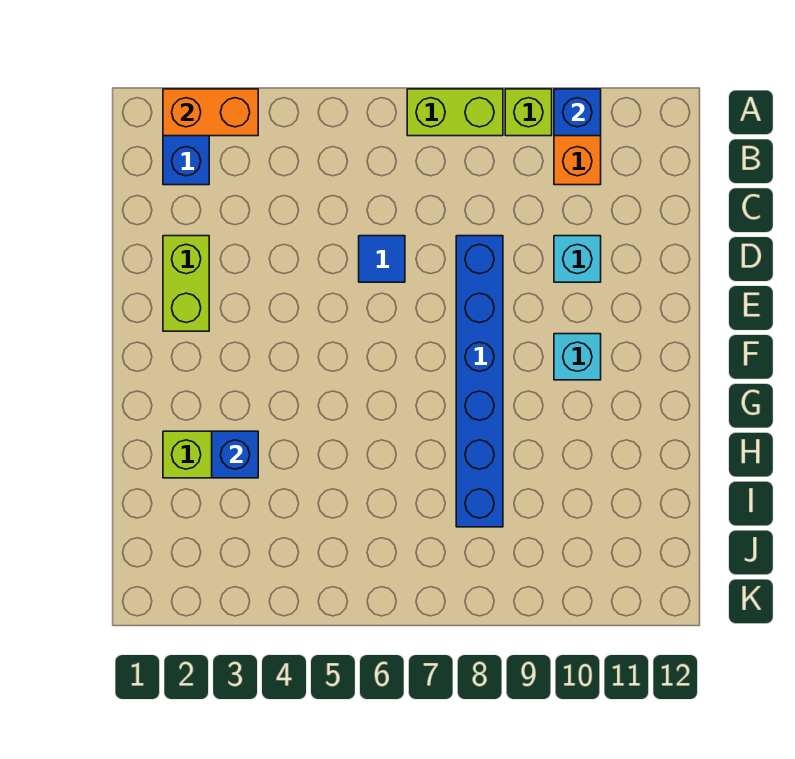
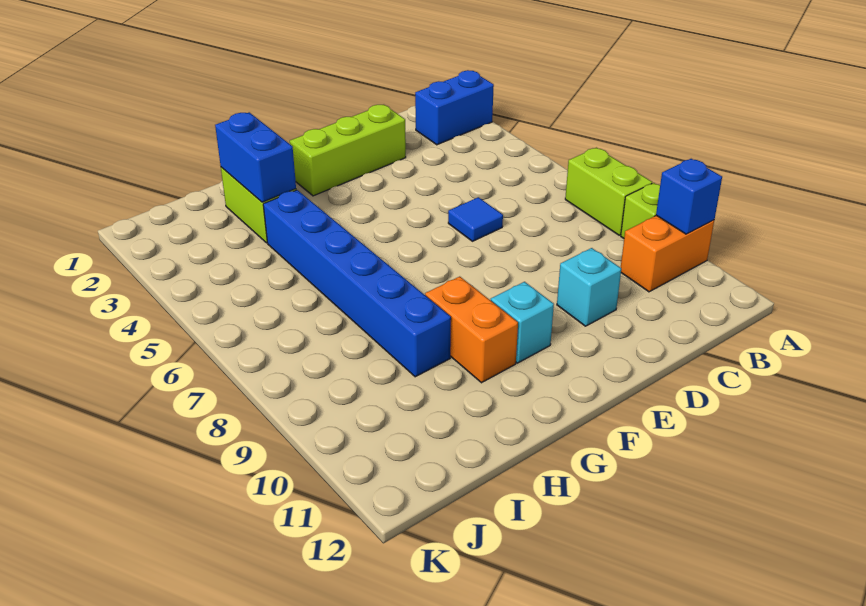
orange brick A2:A3 level 2 -> orange brick G9:G10 level 1
lime brick D2:E2 level 1 -> lime brick D2:F2 level 1
blue brick D8:I8 level 1 -> blue brick H4:H9 level 1
blue brick H3 level 2 -> blue brick H2:H3 level 2

